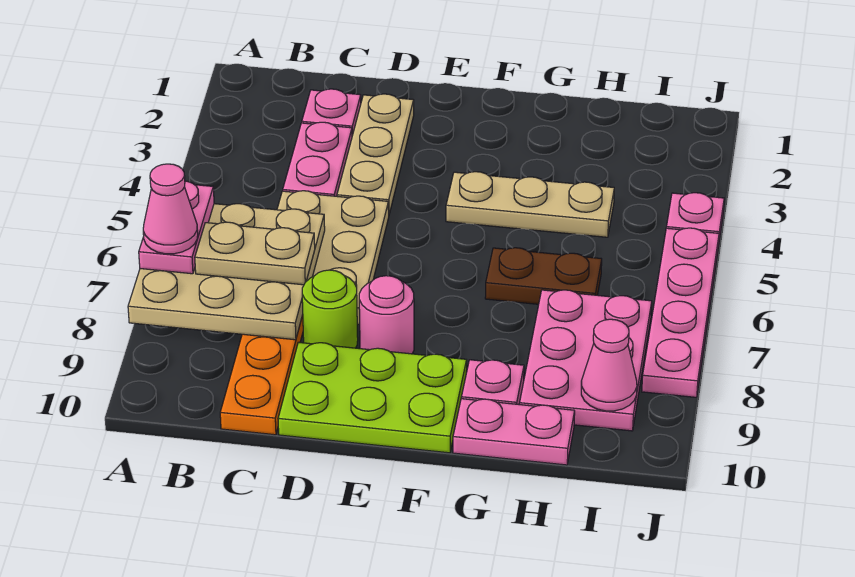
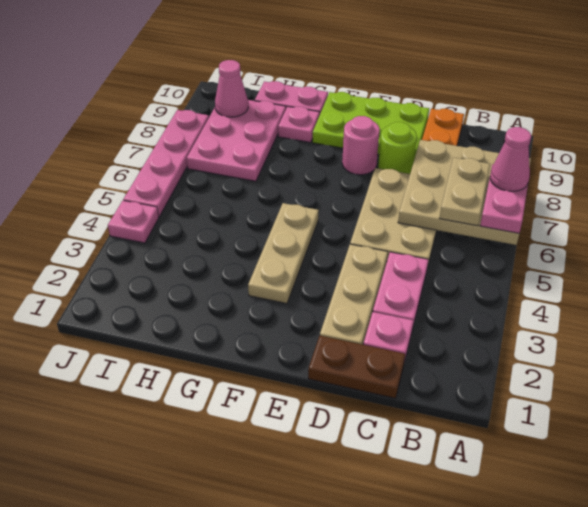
tan plate B7:C7 level 3 -> tan plate B6:B7 level 3
tan plate F4:H4 level 1 -> tan plate F3:F5 level 1
brown plate G6:H6 level 1 -> brown plate C1:D1 level 1

